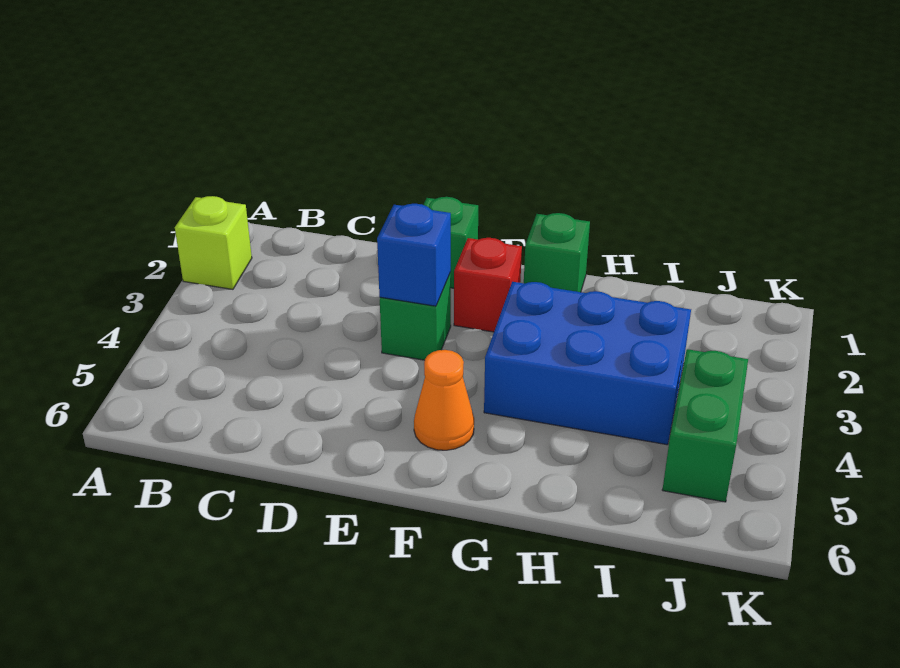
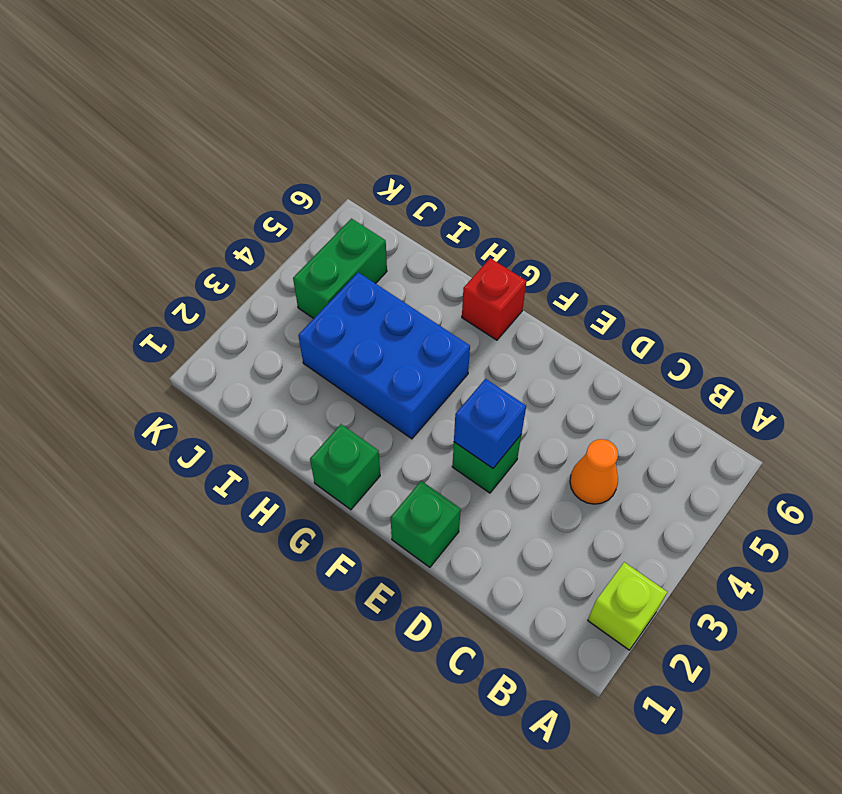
red brick F2 level 1 -> red brick G6 level 1
orange cone F5 level 1 -> orange cone C4 level 1

